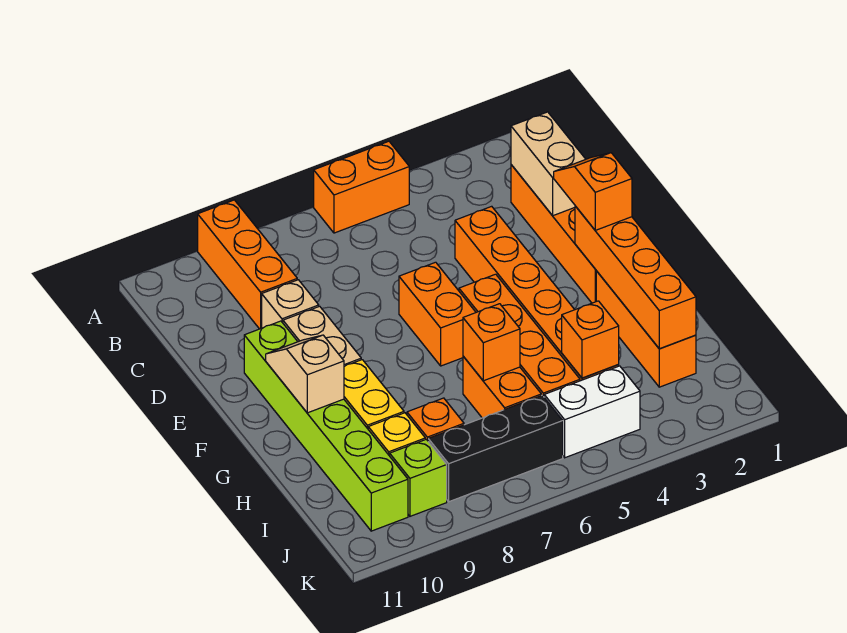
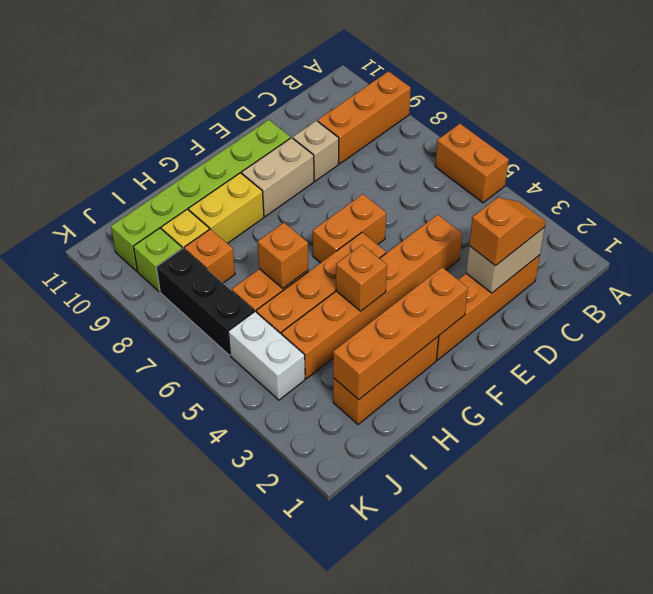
orange slope E2:F2 level 3 top F -> orange slope C2:D2 level 3 top D
tan slope F10:G10 level 2 top G -> none
orange brick I4 level 2 -> orange brick G4 level 2

